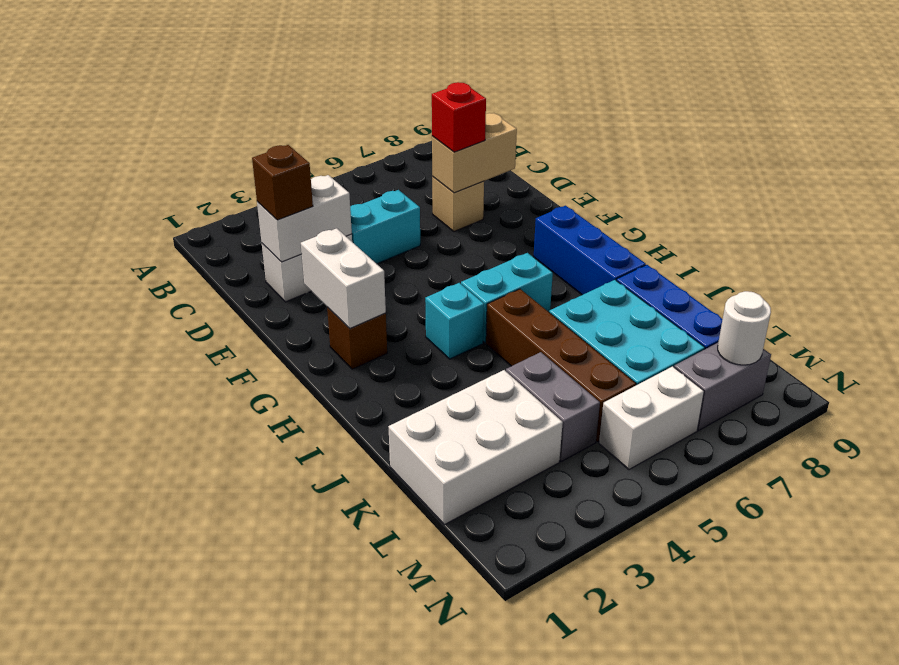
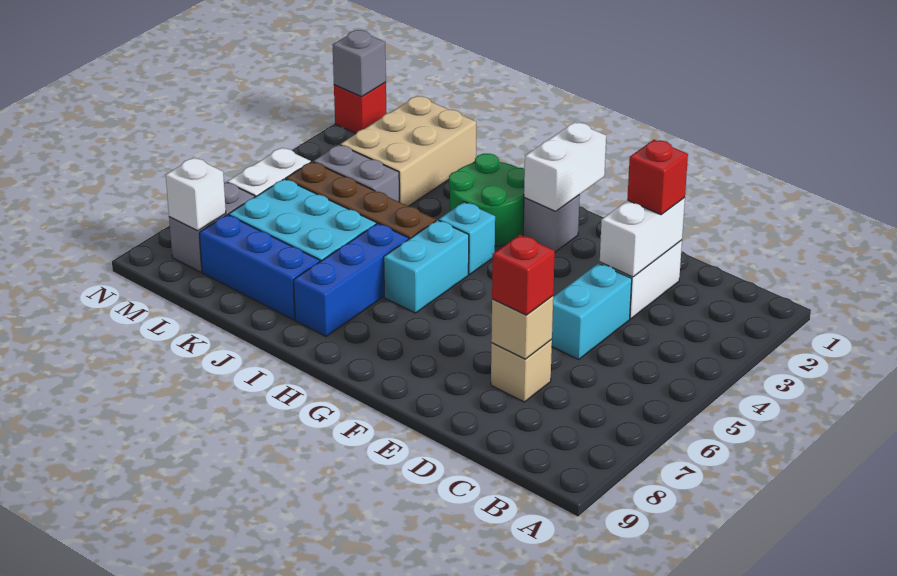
brown brick D2 level 3 -> red brick D2 level 3
tan brick D7:D8 level 2 -> tan brick D7 level 2
white brick F2:G2 level 2 -> white brick G1:G2 level 2
brown brick G2 level 1 -> grey brick G2 level 1
blue brick G8:I8 level 1 -> blue brick I6:I8 level 1
none -> green round brick H2:I3 level 1
white brick K1:L3 level 1 -> tan brick K1:L3 level 1
white round brick M8 level 2 -> white brick M8 level 2
none -> red brick N1 level 1
none -> grey brick N1 level 2

